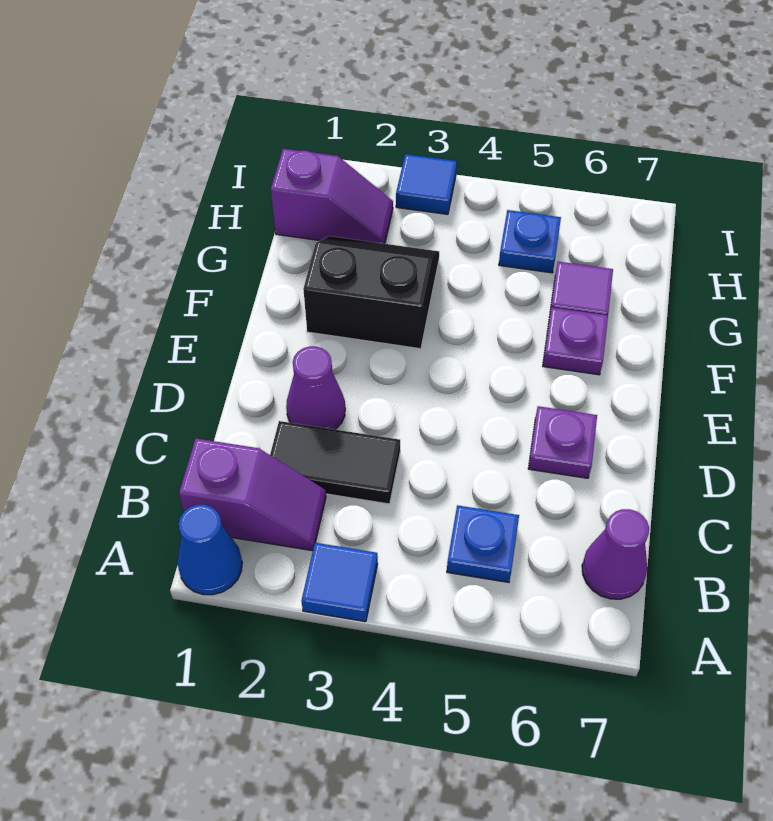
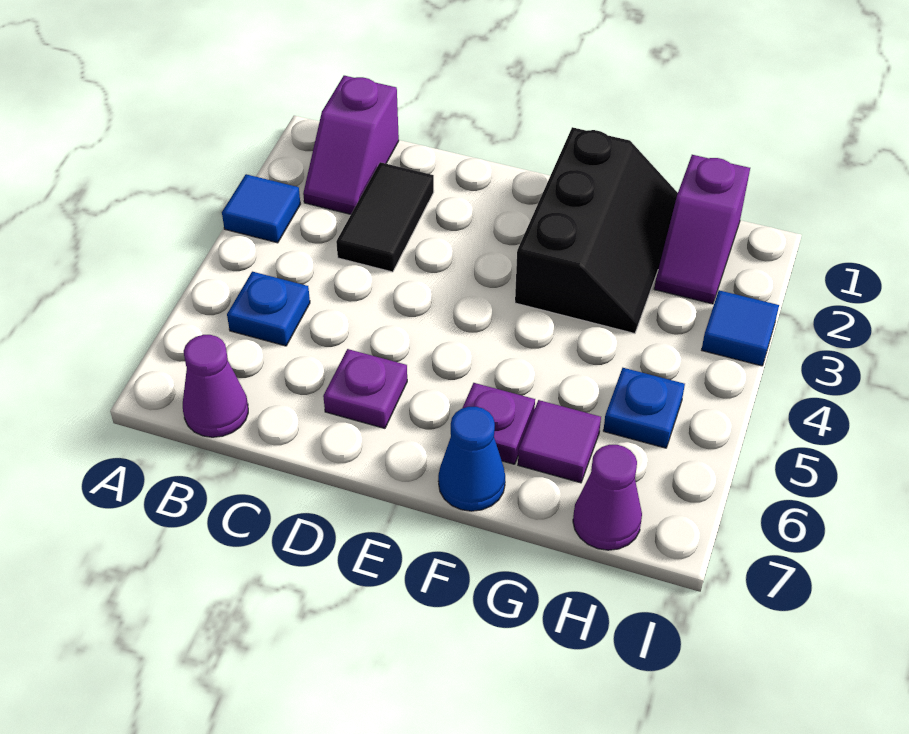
blue cone A1 level 1 -> blue cone F7 level 1
purple cone D2 level 1 -> purple cone H7 level 1
black slope F2:G3 level 1 top F -> black slope F1:G3 level 1 top F

